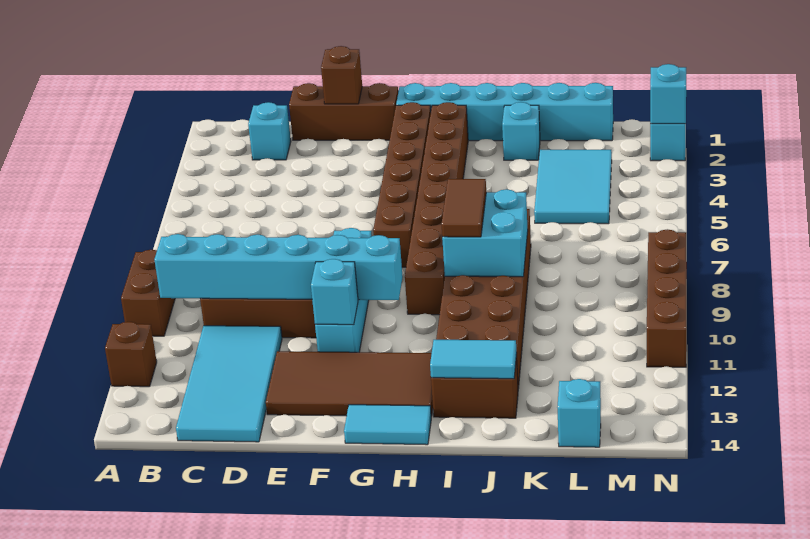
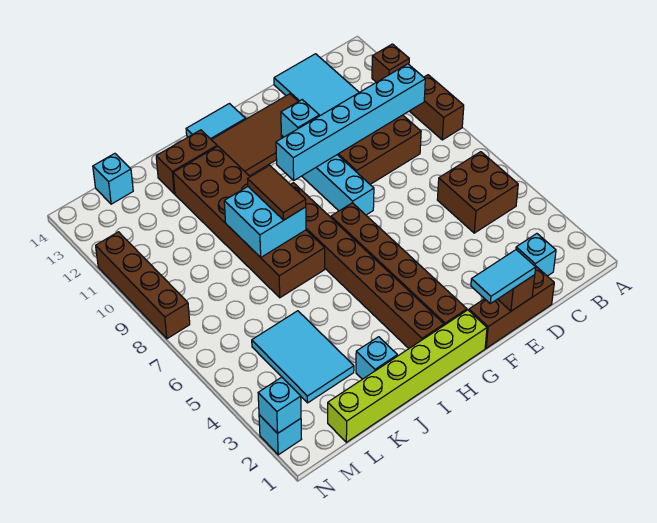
none -> brown brick B5:C6 level 1
cyan brick G1:L1 level 1 -> lime brick G1:L1 level 1
cyan tile I13:J13 level 2 -> cyan tile E1:F1 level 3

